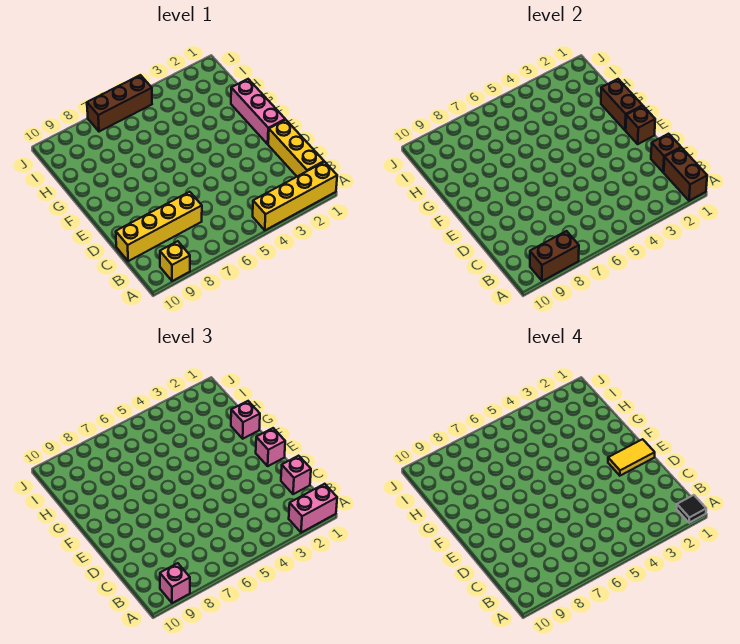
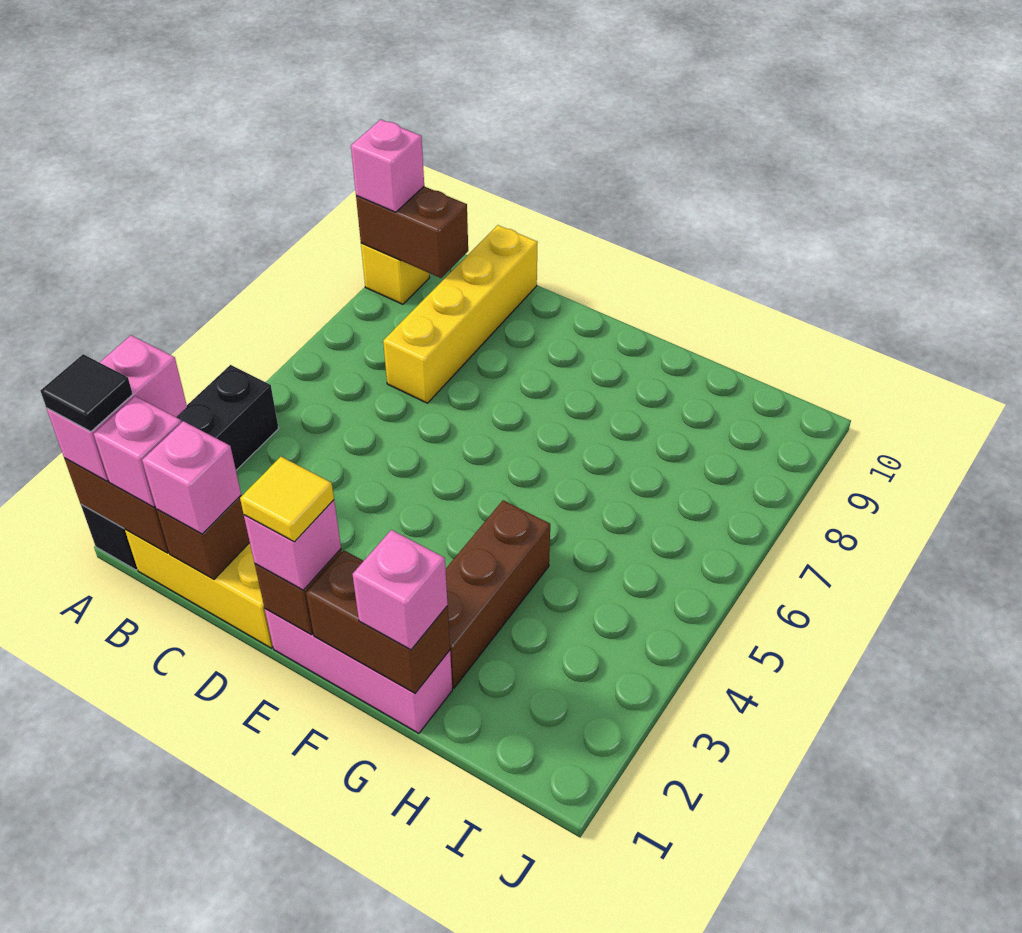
yellow brick A1:A4 level 1 -> black brick A1:A4 level 1
brown brick A8:A9 level 2 -> brown brick A9:B9 level 2
none -> pink brick B1 level 3
yellow tile E1:E2 level 4 -> yellow tile E1 level 4
brown brick J5:J7 level 1 -> brown brick G2:G4 level 1

